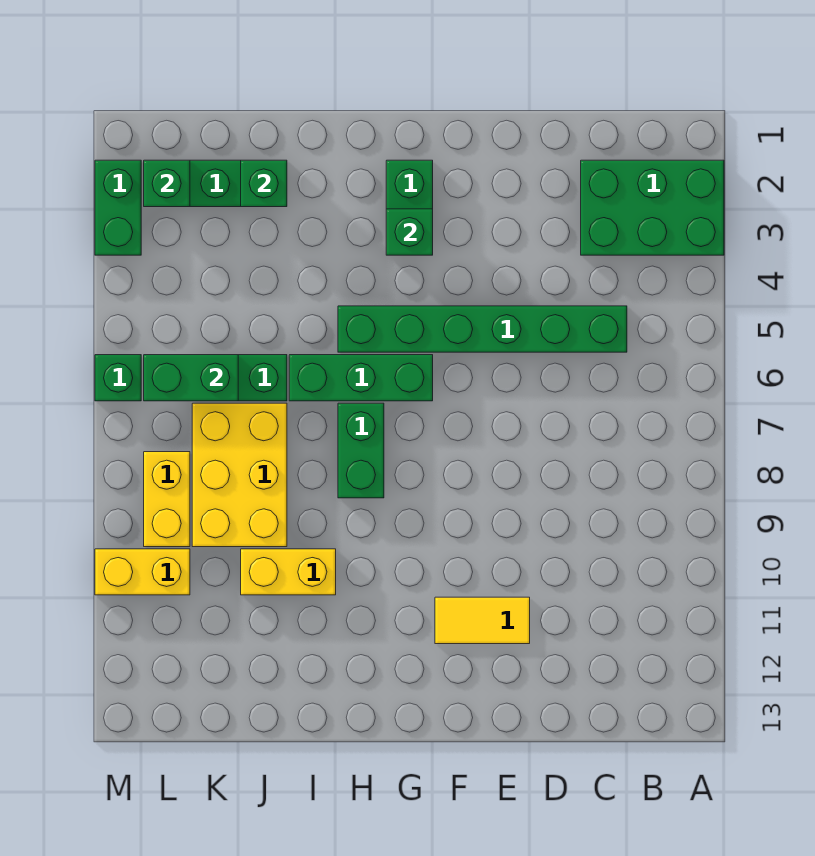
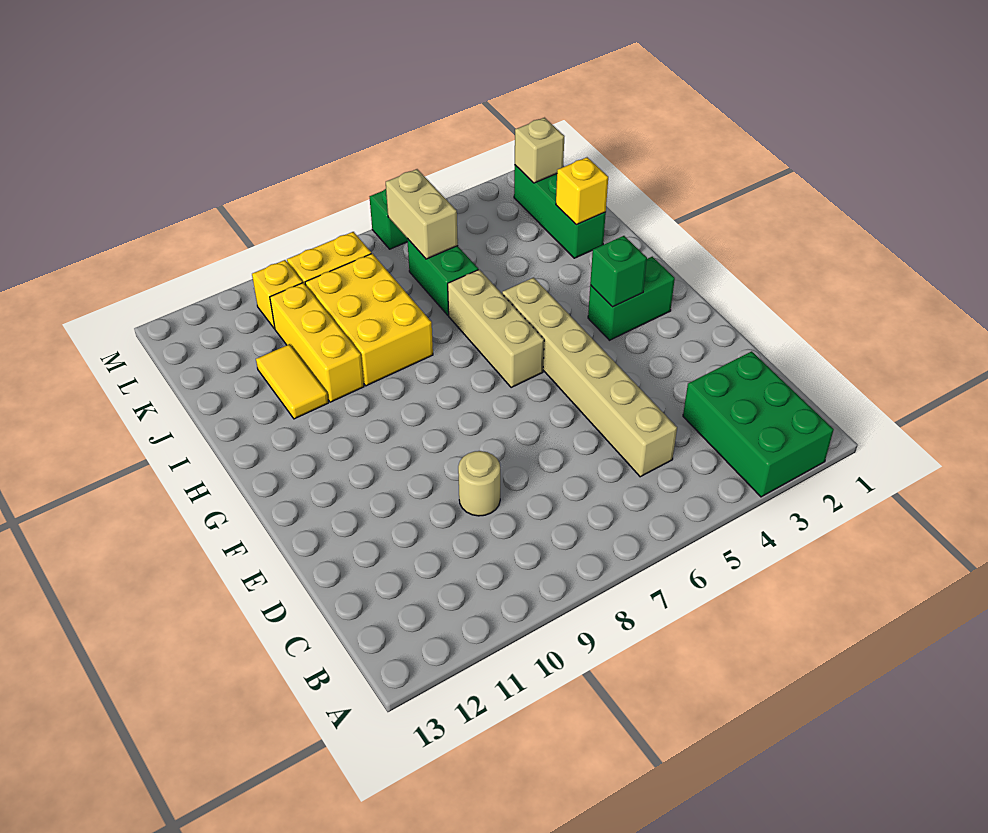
green brick C5:H5 level 1 -> tan brick C5:H5 level 1
none -> tan round brick D9 level 1
yellow tile E11:F11 level 1 -> yellow tile I11:J11 level 1
green brick G6:I6 level 1 -> tan brick G6:I6 level 1
green brick H7:H8 level 1 -> none
yellow brick I10:J10 level 1 -> yellow brick I10:K10 level 1
green brick J2 level 2 -> yellow brick J2 level 2
yellow brick J7:K9 level 1 -> yellow brick I8:K9 level 1
green brick K6:L6 level 2 -> tan brick K6:L6 level 2
green brick L2 level 2 -> tan brick L2 level 2
yellow brick L10:M10 level 1 -> yellow brick L10 level 1
green brick M2:M3 level 1 -> none

